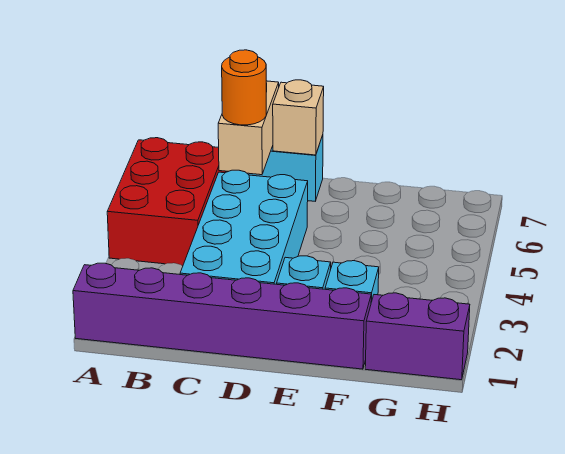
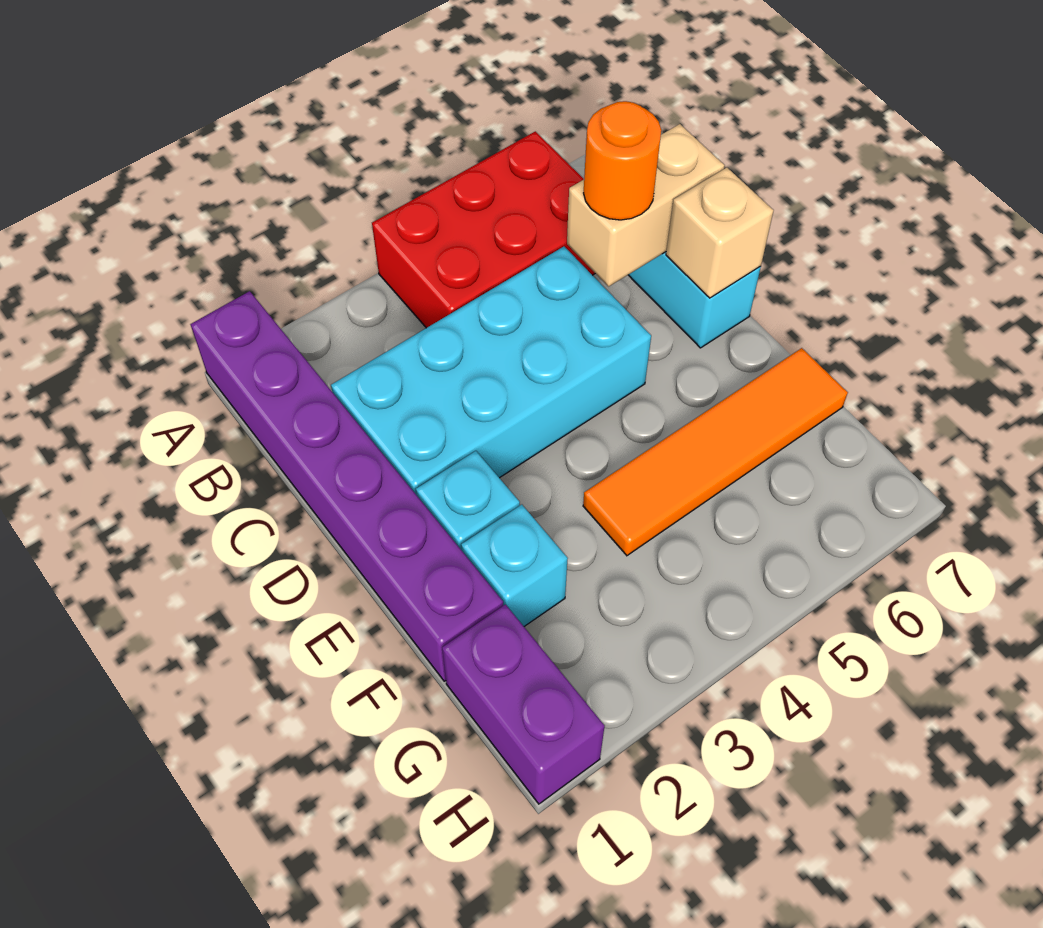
none -> orange tile F4:F7 level 1

